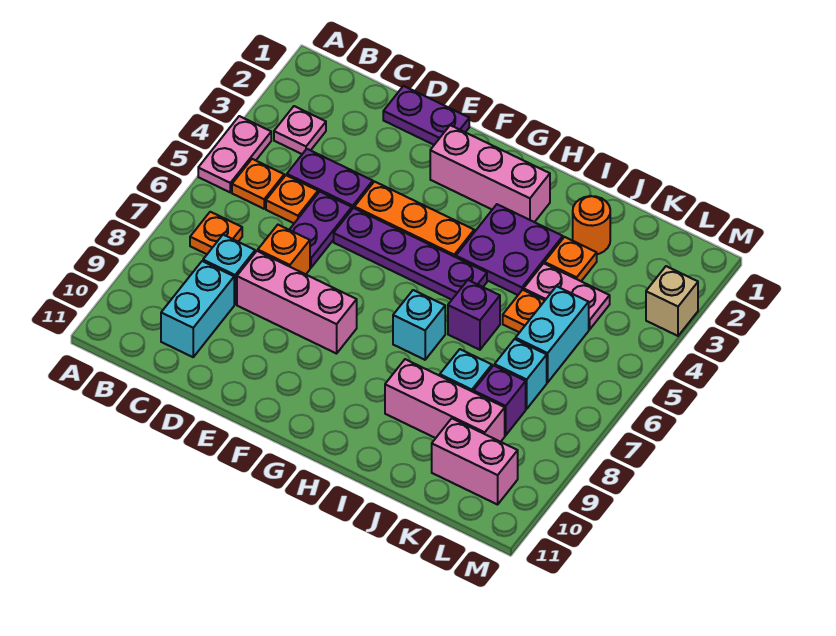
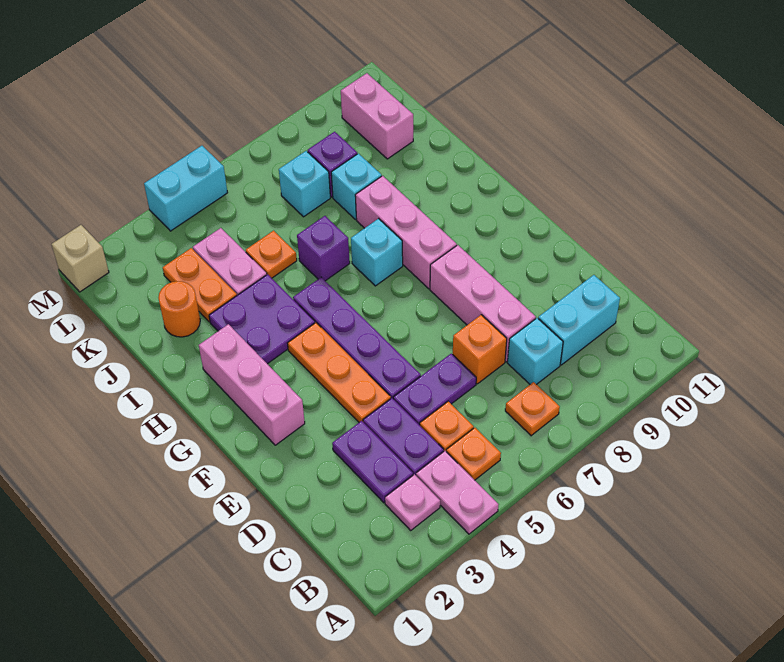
pink plate A4:A5 level 1 -> pink plate A4:B4 level 1
purple plate D1:E1 level 1 -> purple plate C3:D3 level 1
pink brick I9:K9 level 1 -> pink brick G8:I8 level 1
orange plate J3 level 1 -> orange plate J3:K3 level 1
cyan brick K5:K6 level 1 -> cyan brick M4:M5 level 1
tan brick M3 level 1 -> tan brick M1 level 1

